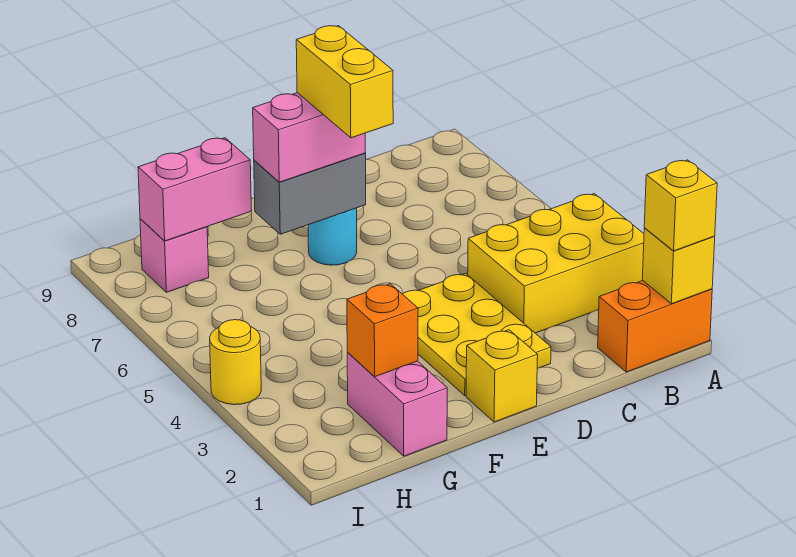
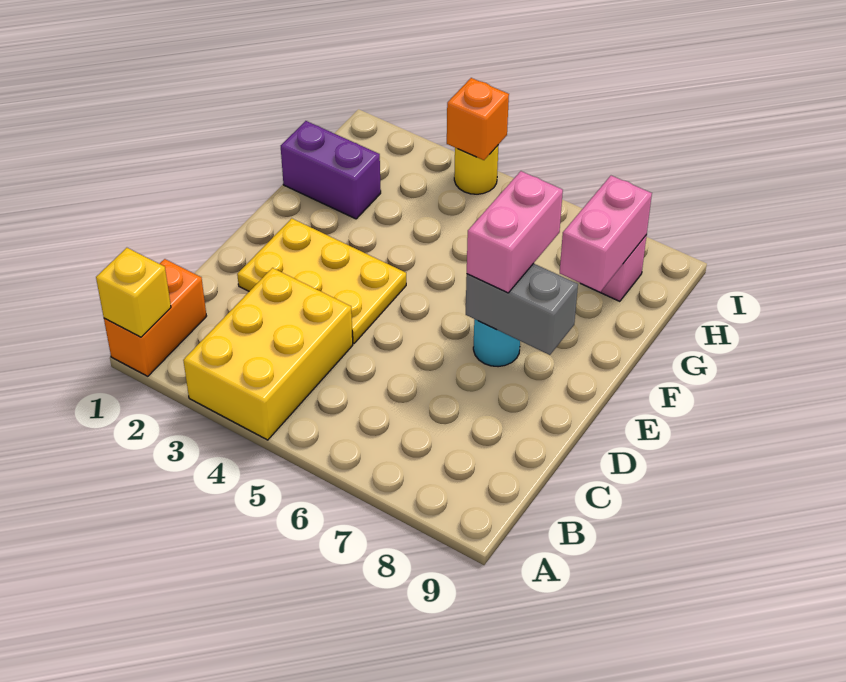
yellow brick A1 level 3 -> none
yellow brick E1 level 1 -> none
yellow brick E6:E7 level 4 -> none
grey brick E7:F7 level 2 -> grey brick E7:E8 level 2
pink brick G1:G2 level 1 -> purple brick G1:G2 level 1
orange brick G2 level 2 -> orange brick I4 level 2

